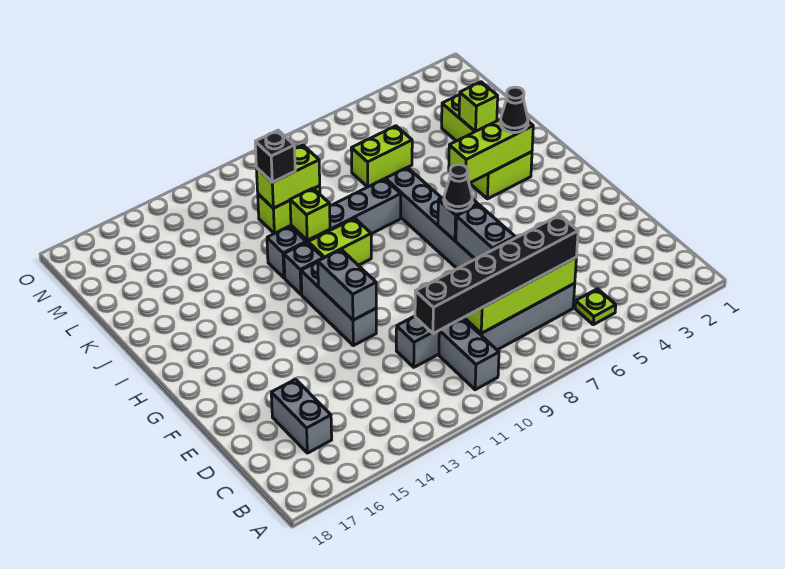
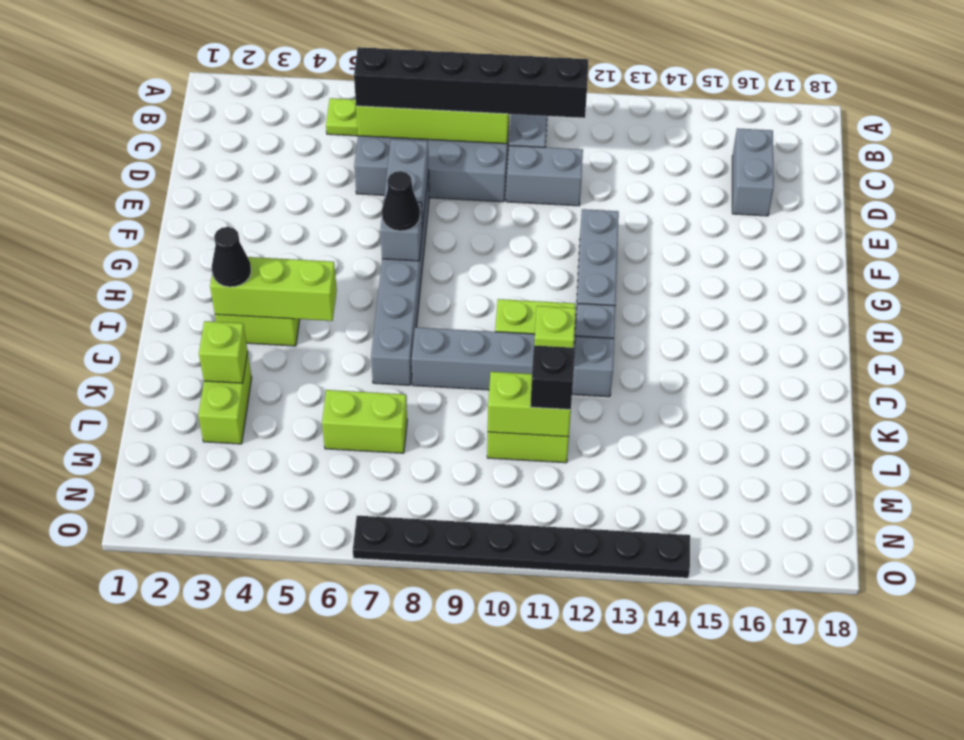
grey brick F12:G12 level 2 -> none
none -> black plate O7:O14 level 1

